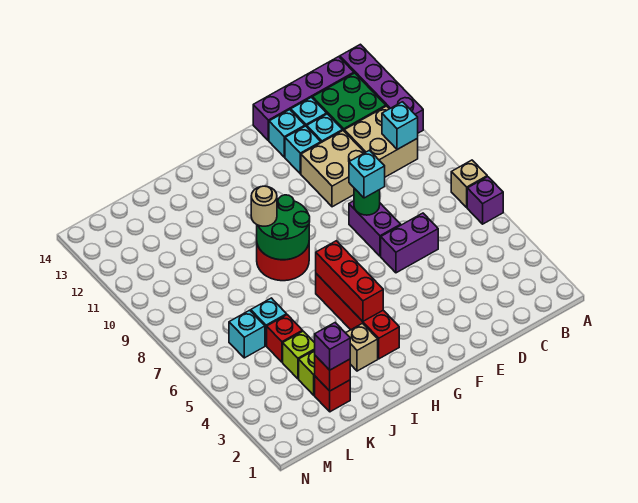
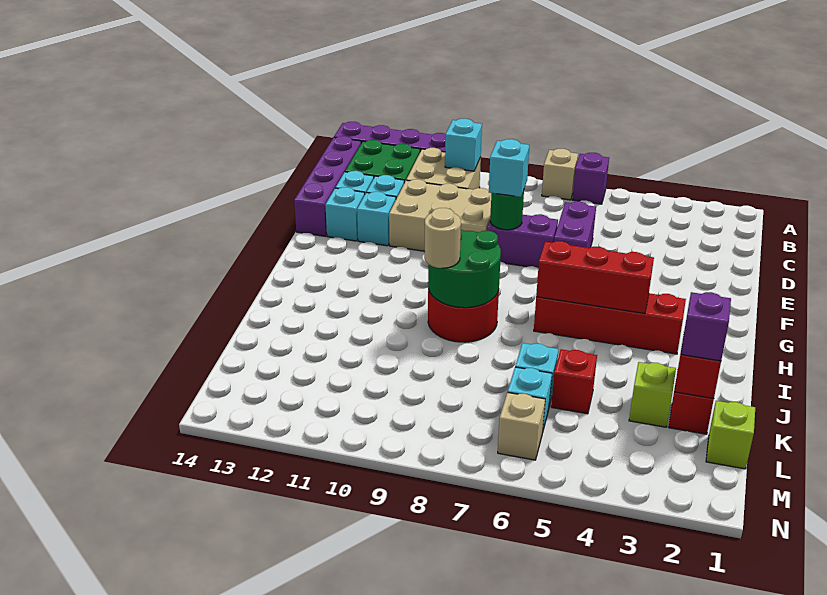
tan brick D10:E11 level 1 -> tan brick D9:E11 level 1
tan brick I3 level 1 -> tan brick M6 level 1
lime brick K4 level 1 -> lime brick L1 level 1

